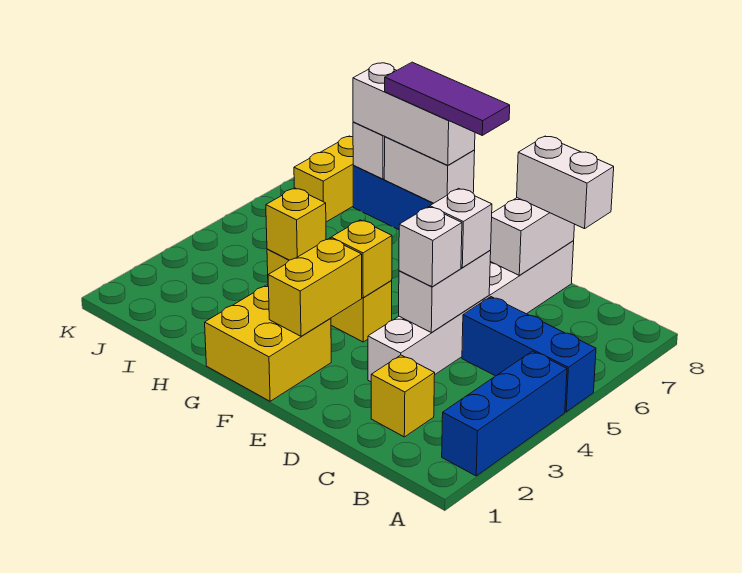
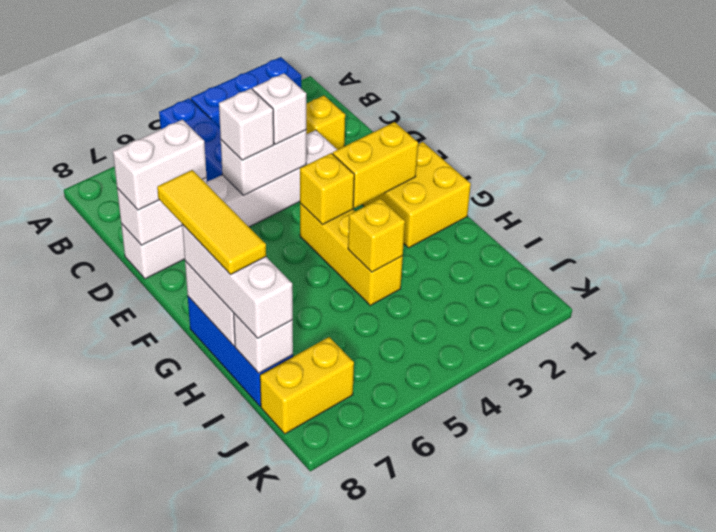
white brick C8:D8 level 3 -> white brick D7:D8 level 3
purple tile F8:H8 level 4 -> yellow tile F8:H8 level 4

